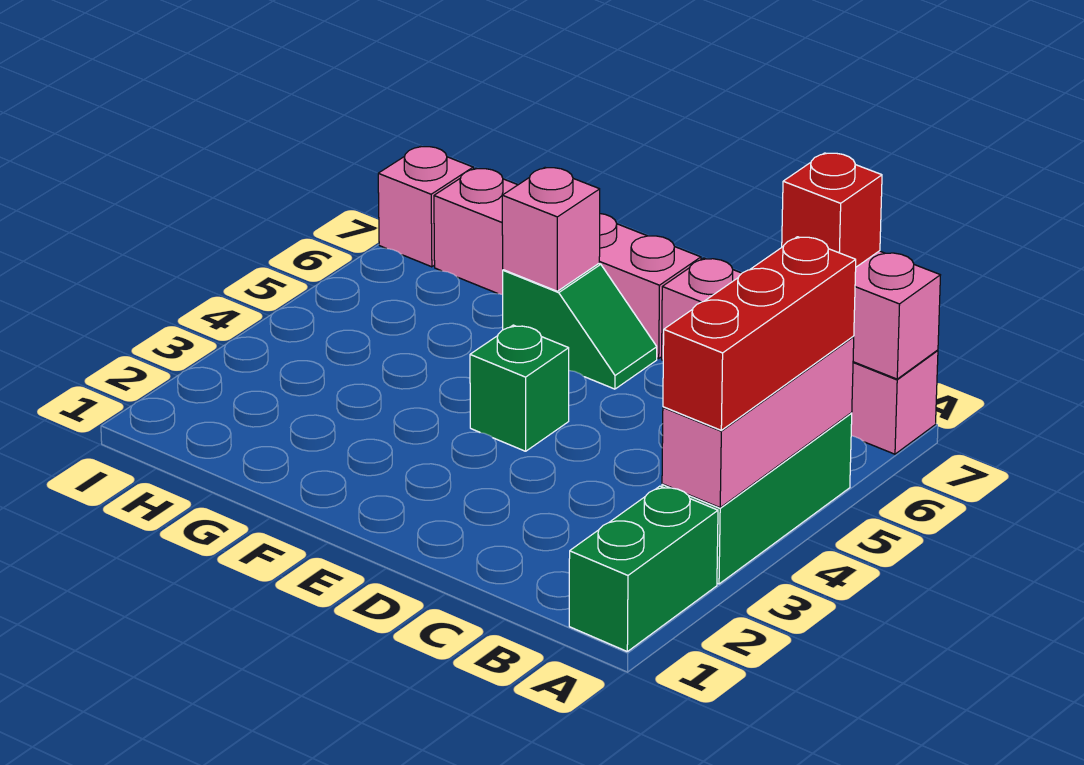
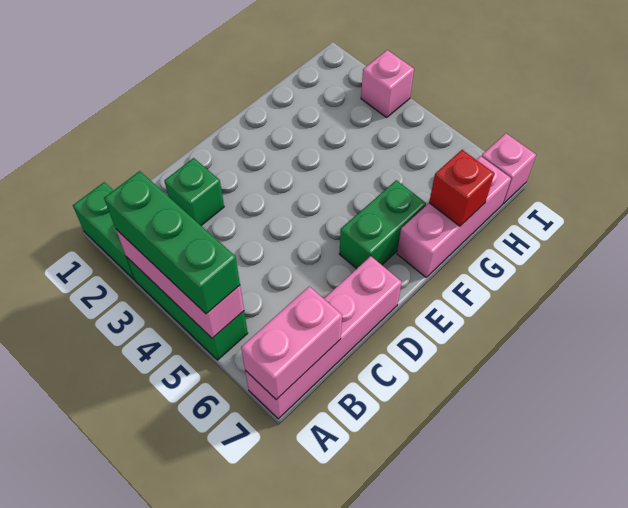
red brick A3:A5 level 3 -> green brick A3:A5 level 3
red brick B7 level 3 -> red brick G7 level 2
green brick E4 level 1 -> green brick C2 level 1
green slope E6:F6 level 1 top F -> green brick E6:F6 level 1
pink brick E7:H7 level 1 -> pink brick F7:H7 level 1
pink brick F6 level 2 -> pink brick I3 level 1

